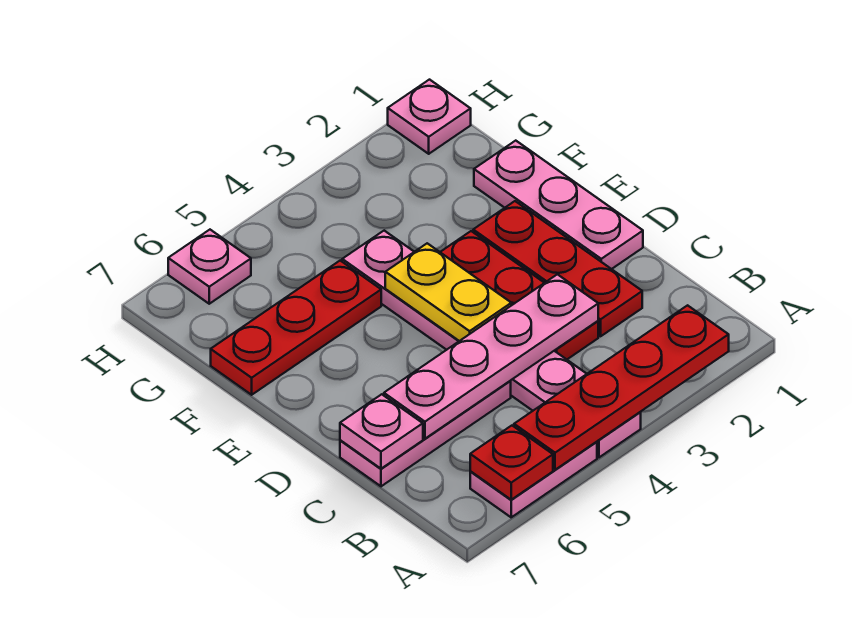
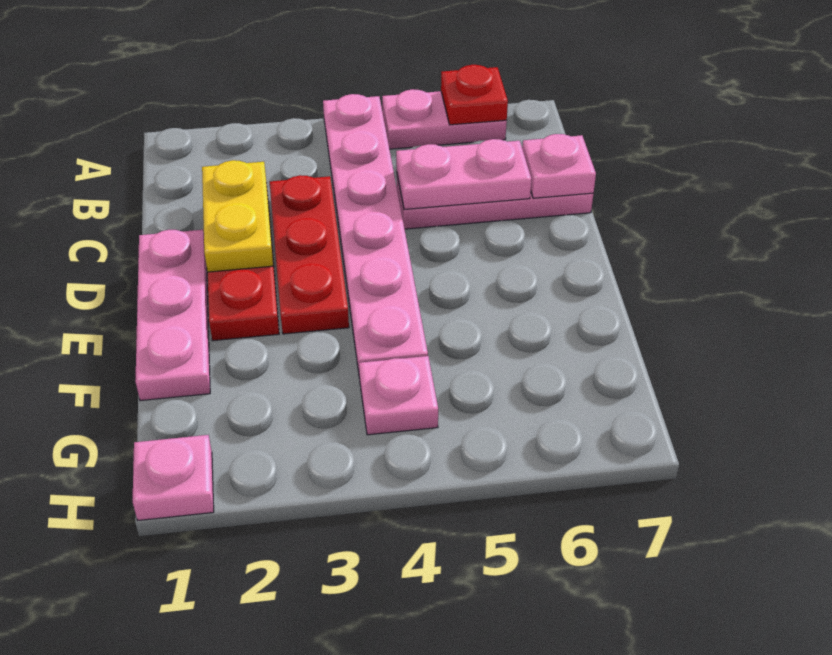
red plate A2:A5 level 2 -> none
pink plate C3:C6 level 2 -> pink plate C5:C6 level 2
yellow plate D4:E4 level 2 -> yellow plate C2:D2 level 2
red plate F5:F7 level 1 -> none
pink plate H6 level 1 -> pink plate G4 level 1

